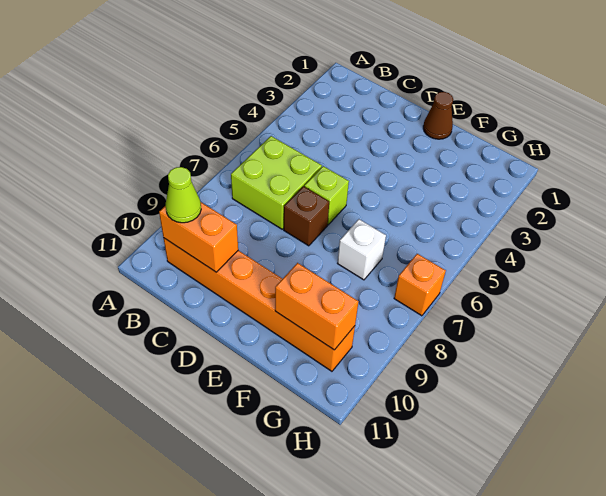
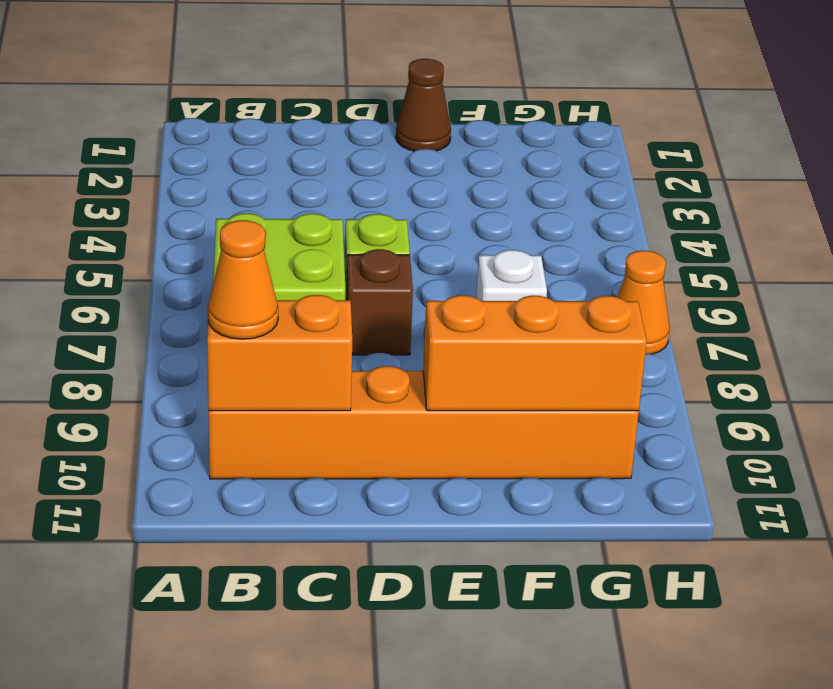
lime cone B10 level 3 -> orange cone B10 level 3
orange brick F10:G10 level 2 -> orange brick E10:G10 level 2
orange brick H7 level 1 -> orange cone H7 level 1

